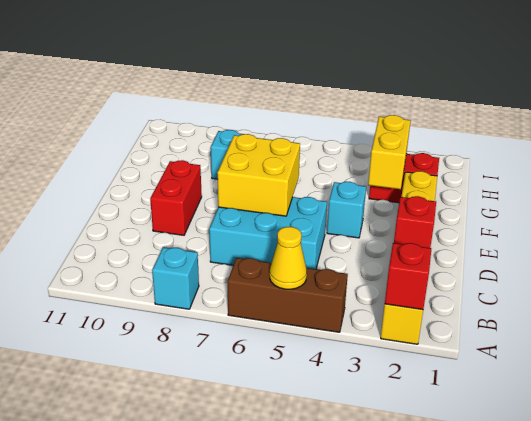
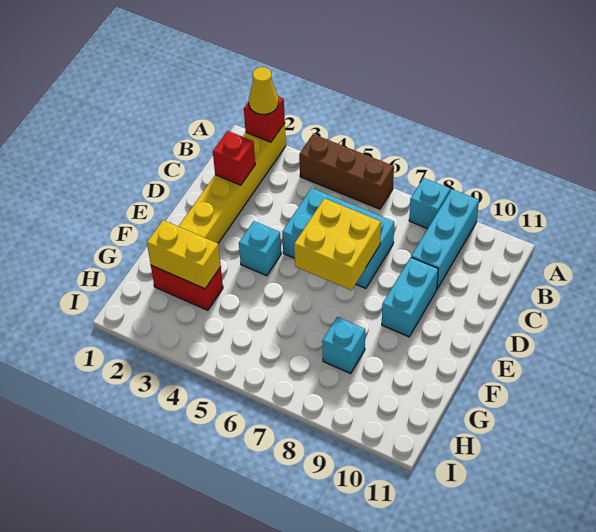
yellow cone A5 level 2 -> yellow cone A2 level 3
none -> cyan brick A9:C9 level 1
red brick D9:E9 level 1 -> cyan brick D9:E9 level 1
yellow brick F3:G3 level 2 -> yellow brick G2:G3 level 2

